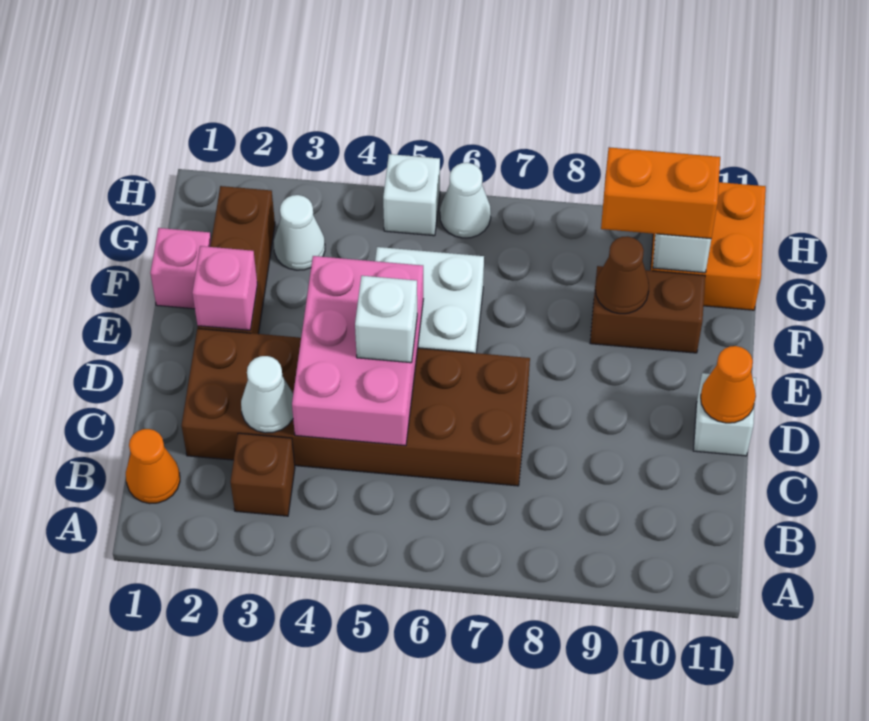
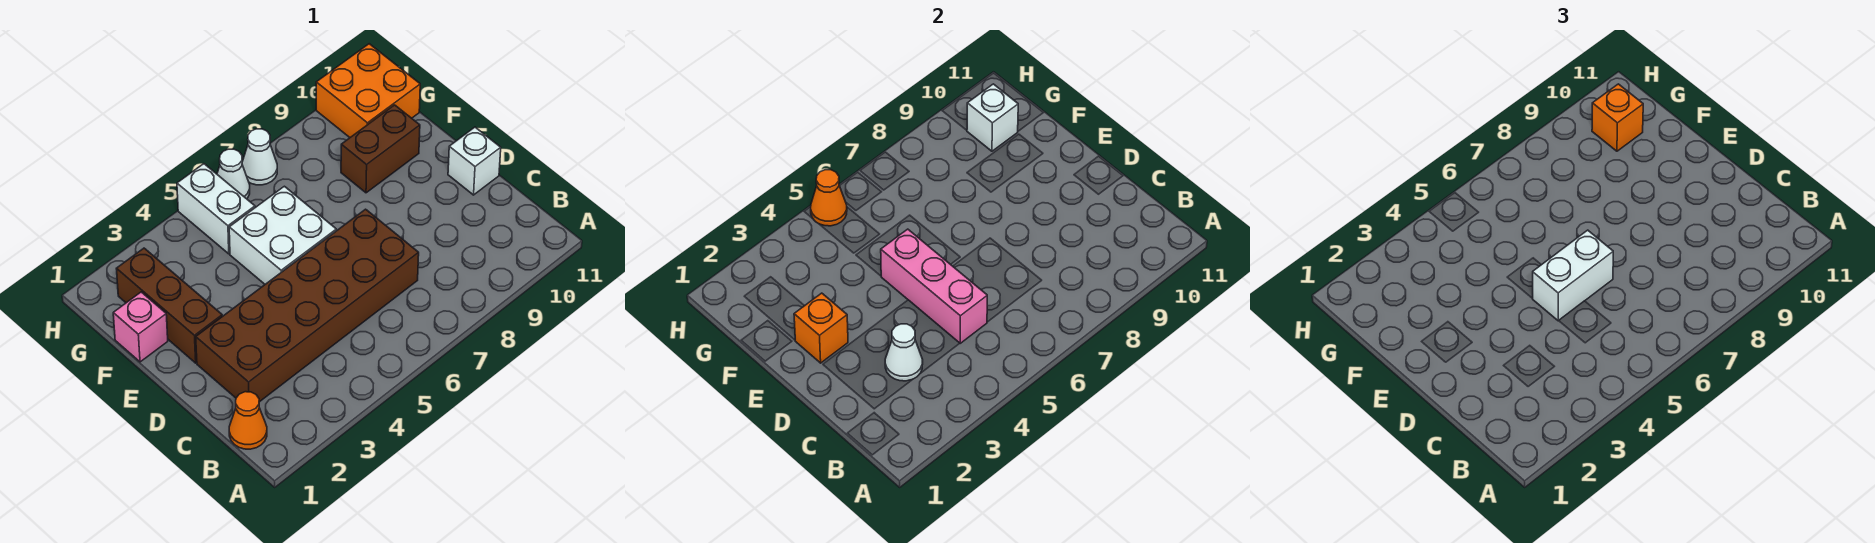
brown brick B3 level 1 -> none
pink brick C4:E5 level 2 -> pink brick C5:E5 level 2
white brick D5 level 3 -> white brick D5:D6 level 3
orange cone D11 level 2 -> orange cone H5 level 2
pink brick E2 level 2 -> orange brick E2 level 2
brown cone F9 level 2 -> none
white cone G3 level 1 -> white cone H7 level 1
orange brick G9:G10 level 3 -> orange brick G10 level 3
white brick H5 level 1 -> white brick G5:H5 level 1

